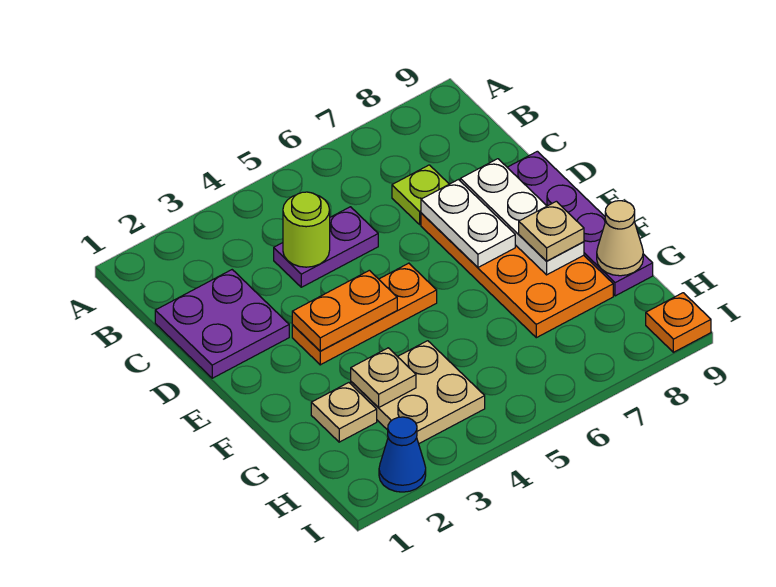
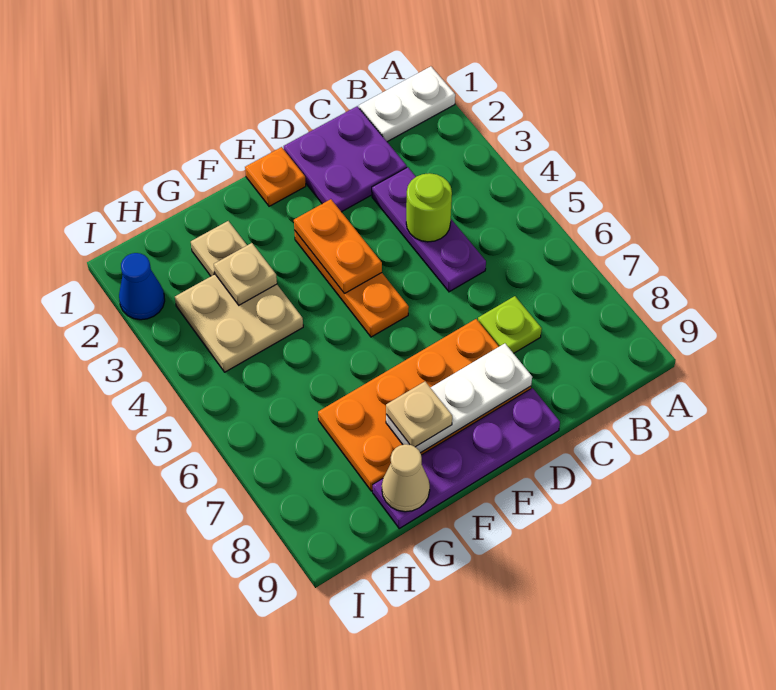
purple plate C4:C5 level 1 -> purple plate C3:C5 level 1
white plate D7:E7 level 2 -> white plate A1:B1 level 1
orange plate I9 level 1 -> orange plate E1 level 1

